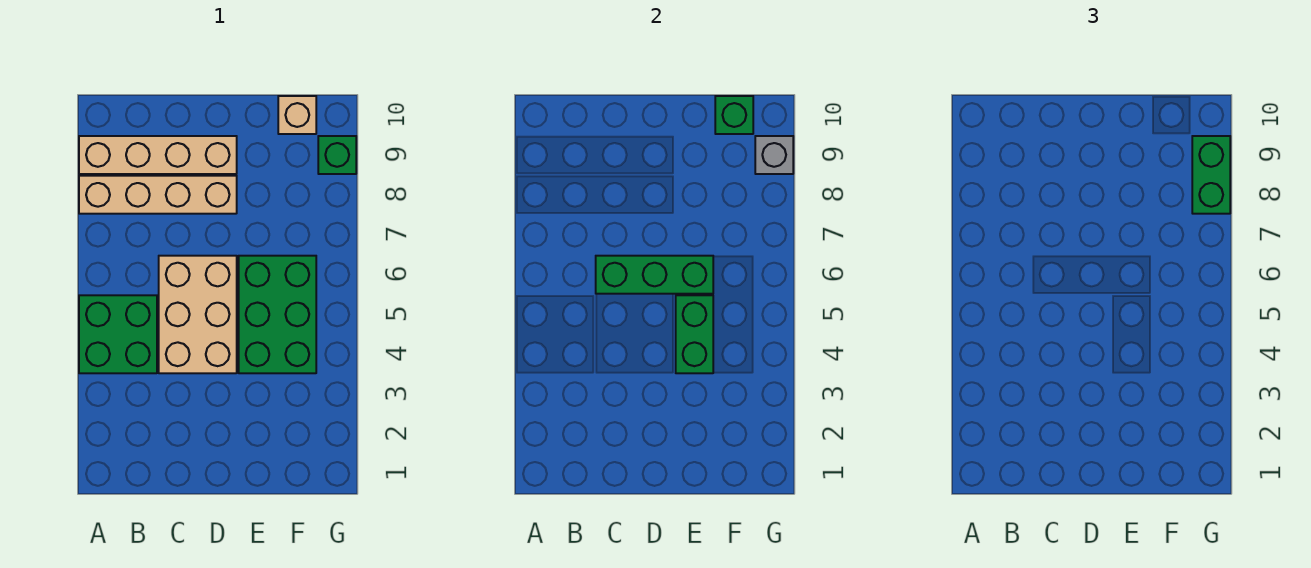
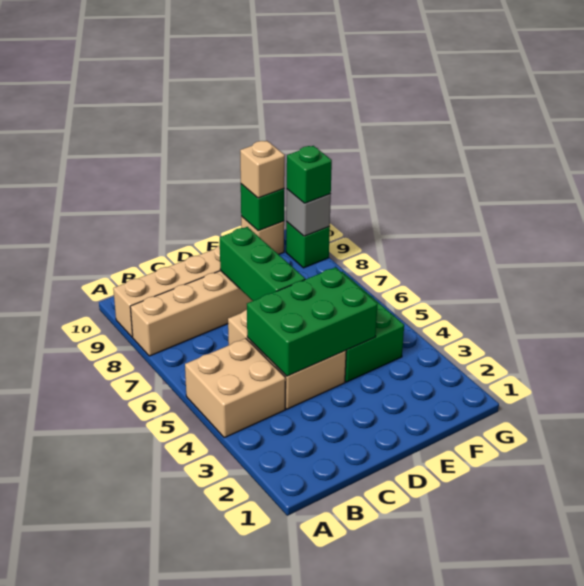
green brick A4:B5 level 1 -> tan brick A4:B5 level 1
green brick C6:E6 level 2 -> green brick D6:D8 level 2
green brick E4:E5 level 2 -> green brick C4:E5 level 2
none -> tan brick F10 level 3
green brick G8:G9 level 3 -> green brick G9 level 3

